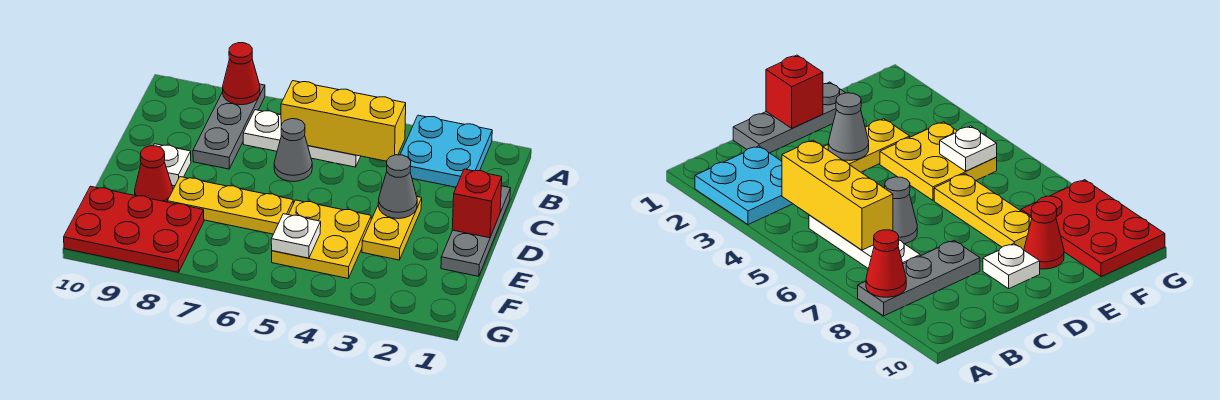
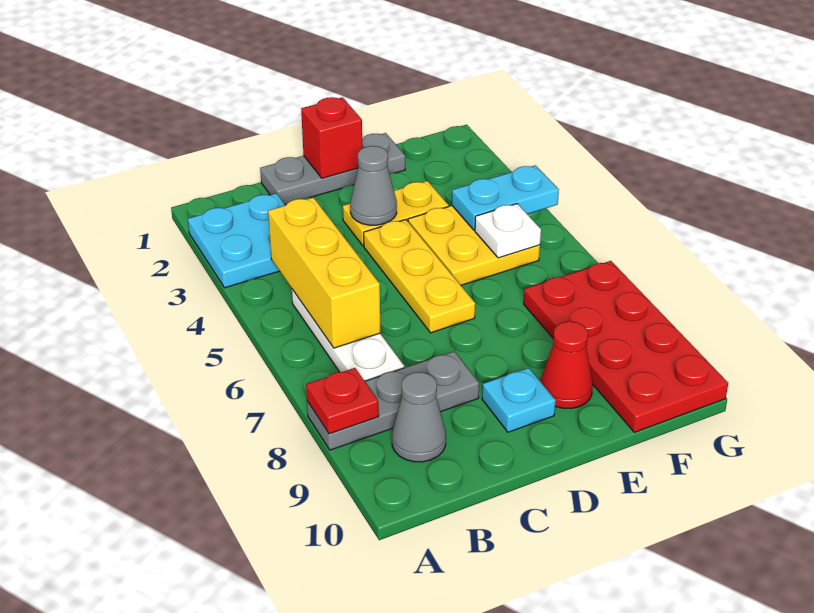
red cone A8 level 2 -> red plate A8 level 2
grey cone C6 level 1 -> grey cone B9 level 1
white plate D9 level 1 -> cyan plate D9 level 1
yellow plate E6:E8 level 1 -> yellow plate D4:D6 level 1
none -> cyan plate F4:G4 level 2
red plate F8:G10 level 1 -> red plate F7:G10 level 1

